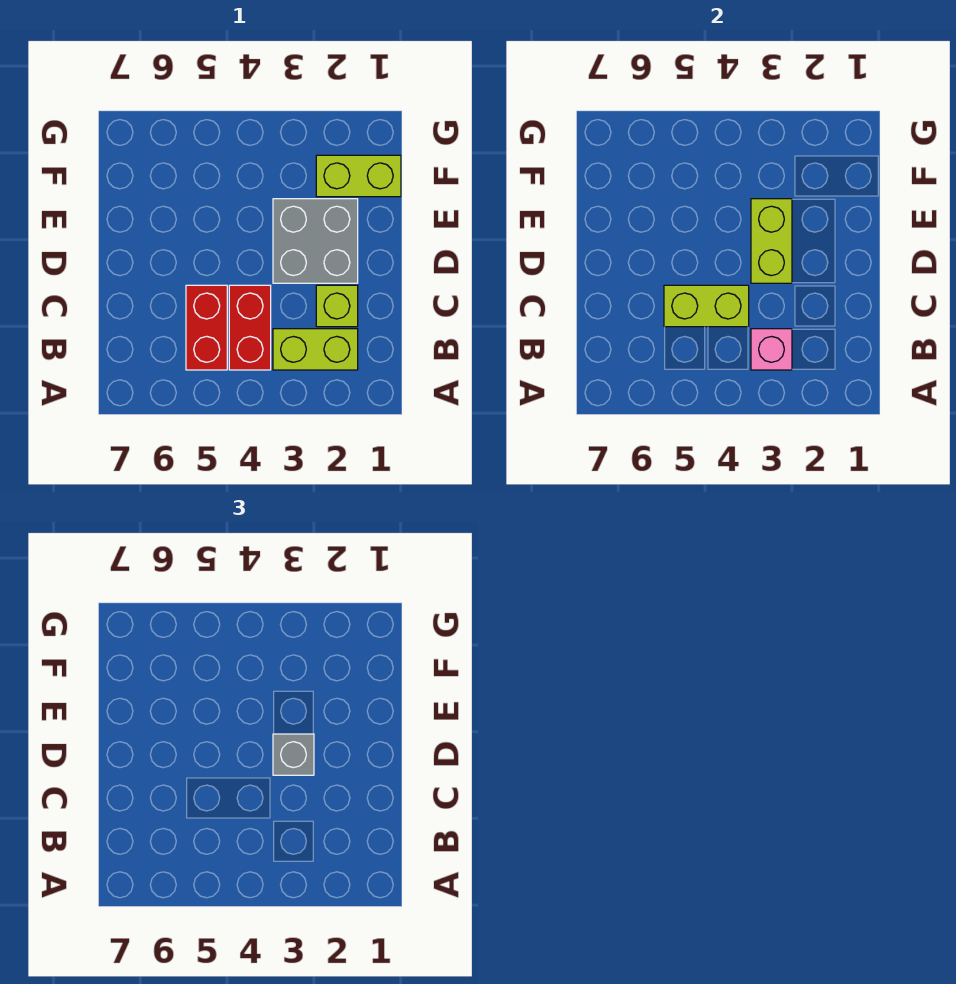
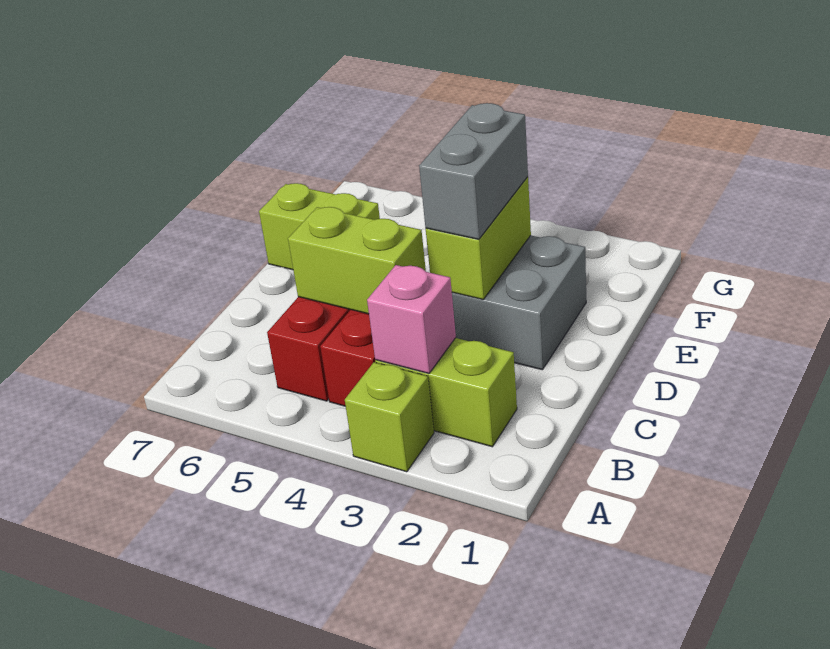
lime brick C2 level 1 -> lime brick A3 level 1
grey brick D3 level 3 -> grey brick D3:E3 level 3
lime brick F1:F2 level 1 -> lime brick E6:E7 level 1

